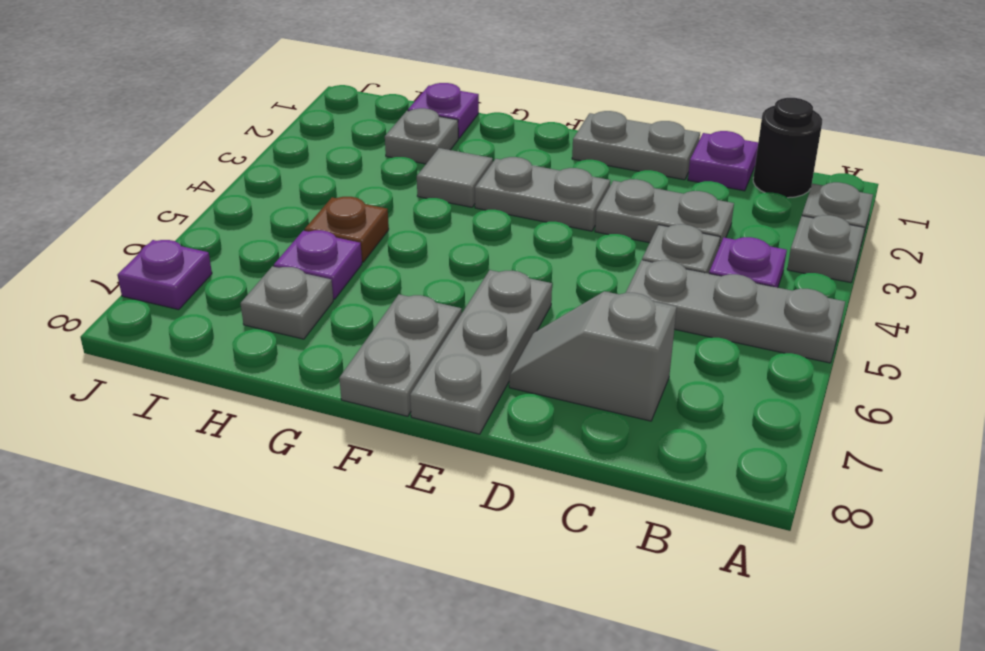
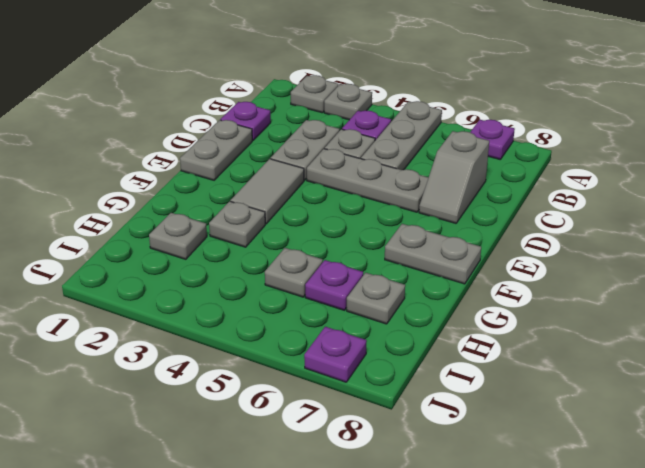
black round brick B1 level 1 -> none
grey plate E3:F3 level 1 -> grey tile E3:F3 level 1
grey plate E6:E8 level 1 -> grey plate D4:D6 level 1
grey tile G3 level 1 -> grey plate G3 level 1
purple plate H1 level 1 -> purple plate A7 level 1
brown plate H5 level 1 -> grey plate H5 level 1

